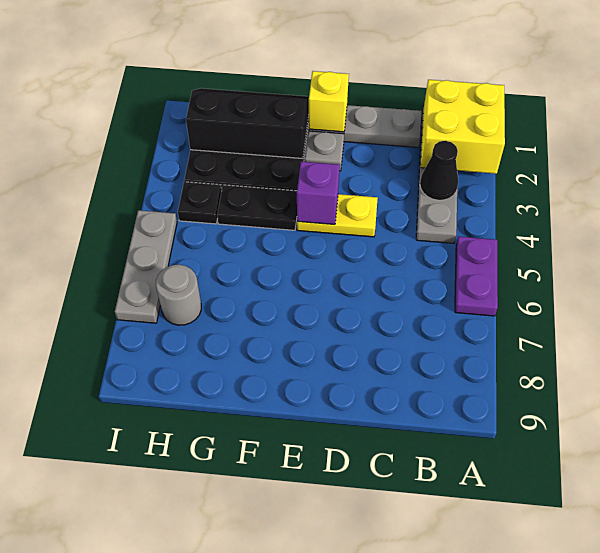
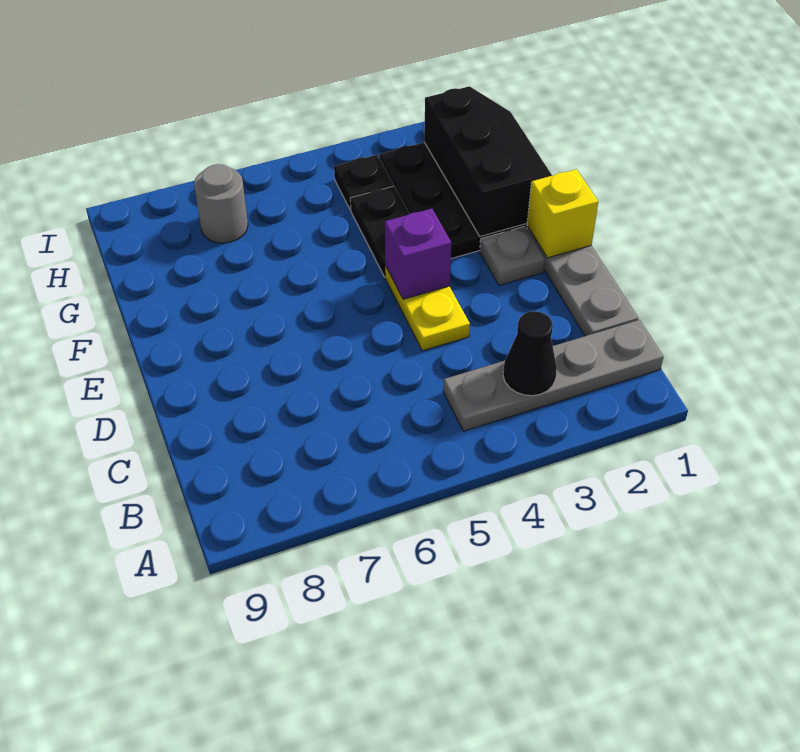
yellow brick A1:B2 level 2 -> none
purple plate A5:A6 level 1 -> none
grey plate I5:I7 level 1 -> none

